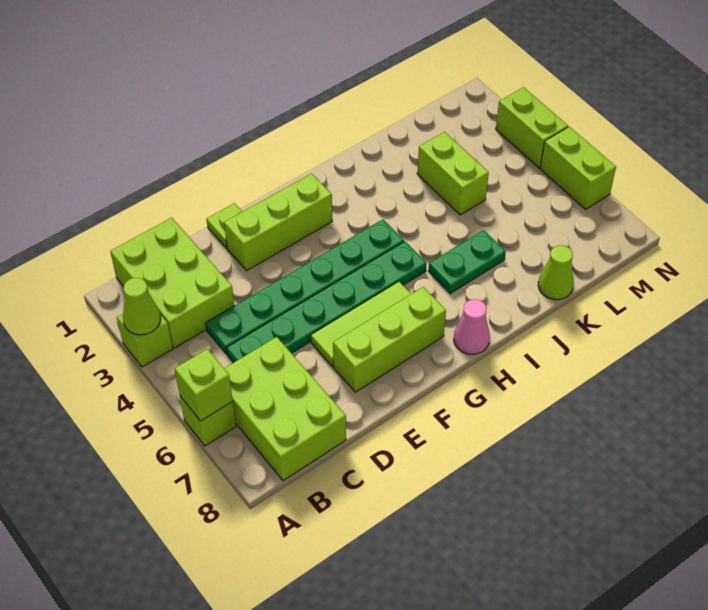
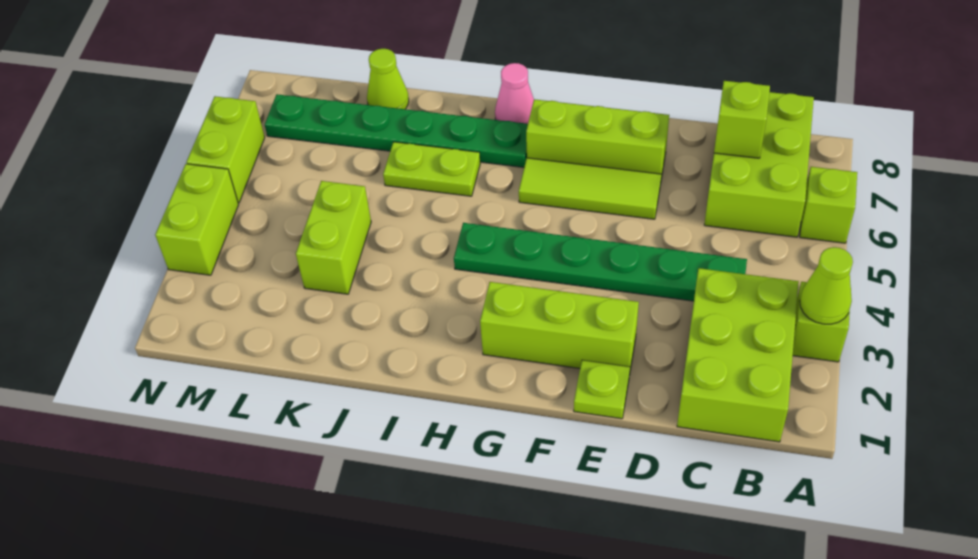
lime brick A6 level 2 -> lime brick C7 level 2
green plate C5:H5 level 1 -> green plate H7:M7 level 1
green plate I6:J6 level 1 -> lime plate I6:J6 level 1

